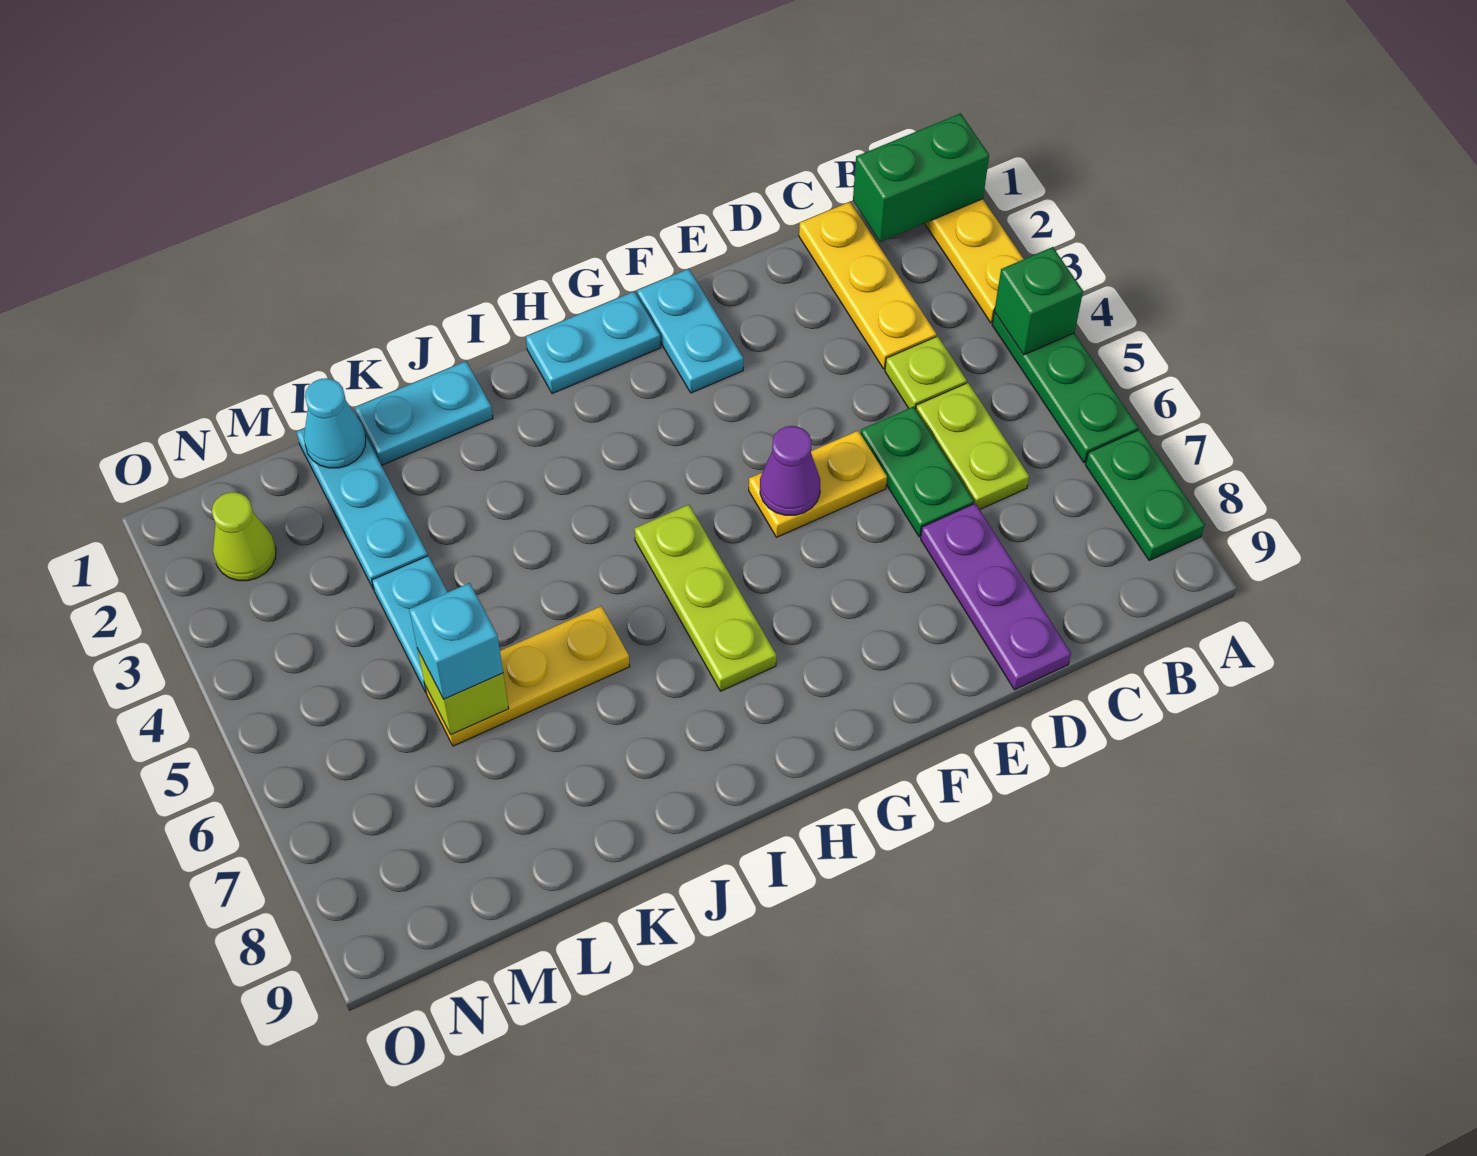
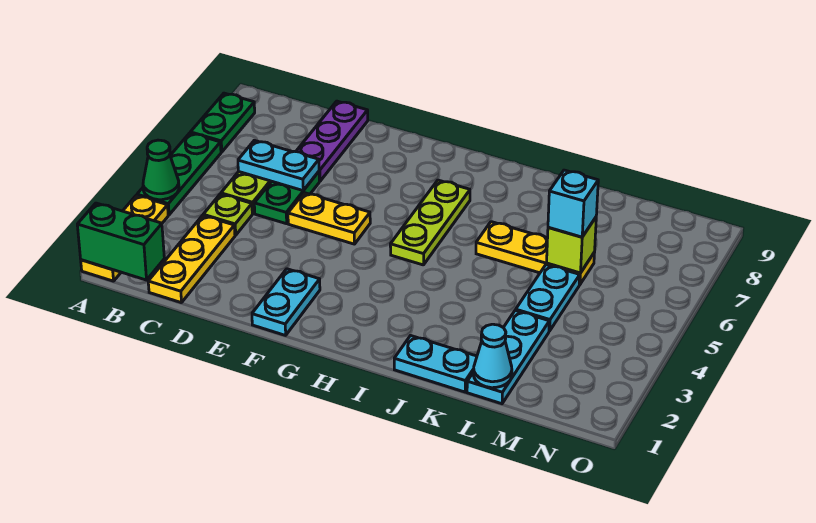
green brick A4 level 2 -> green cone A4 level 2
purple cone F5 level 2 -> none
cyan plate G1:H1 level 1 -> cyan plate C6:D6 level 2
lime cone N2 level 1 -> none

